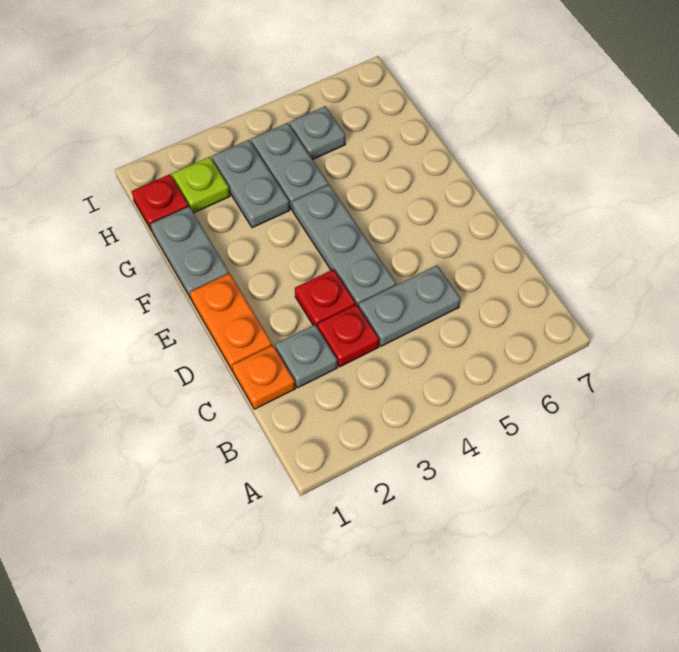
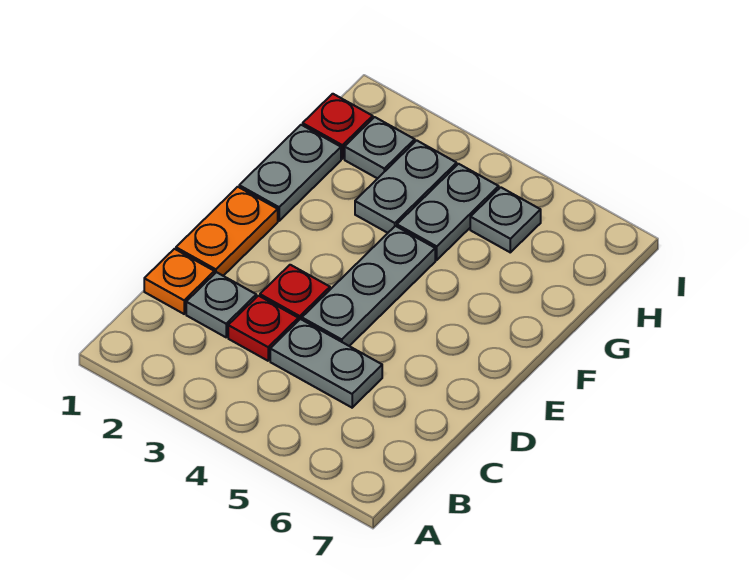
lime plate H2 level 1 -> grey plate H2 level 1

